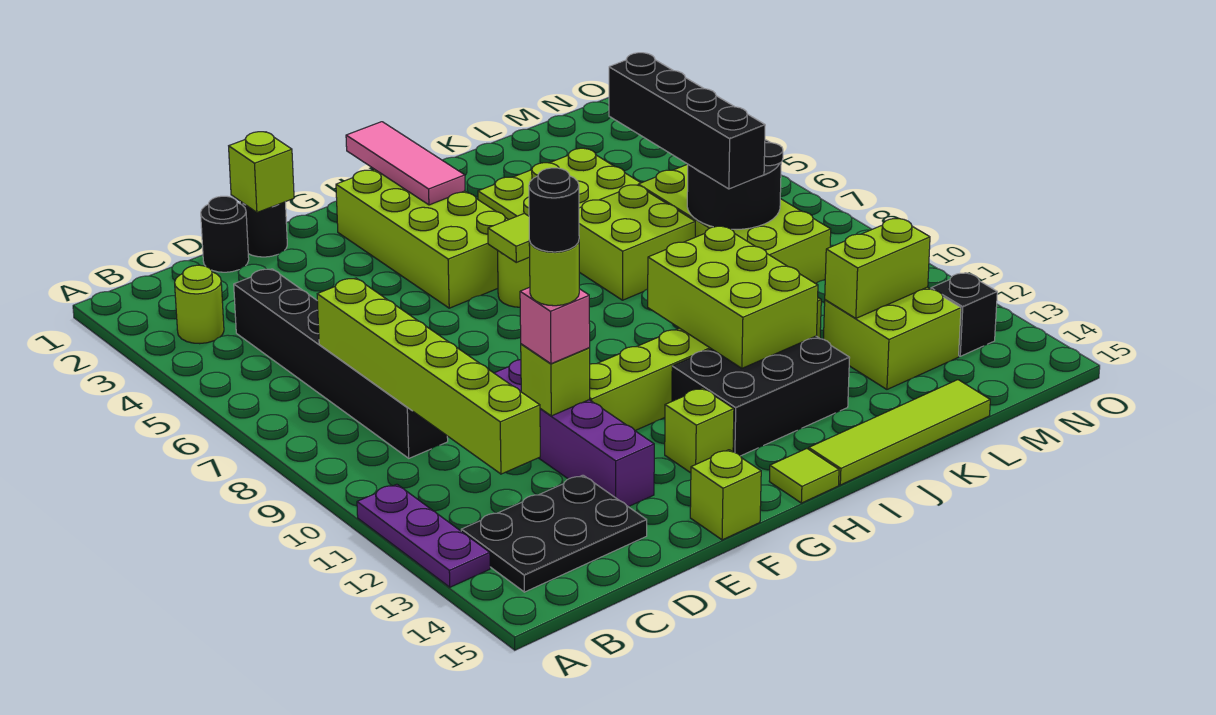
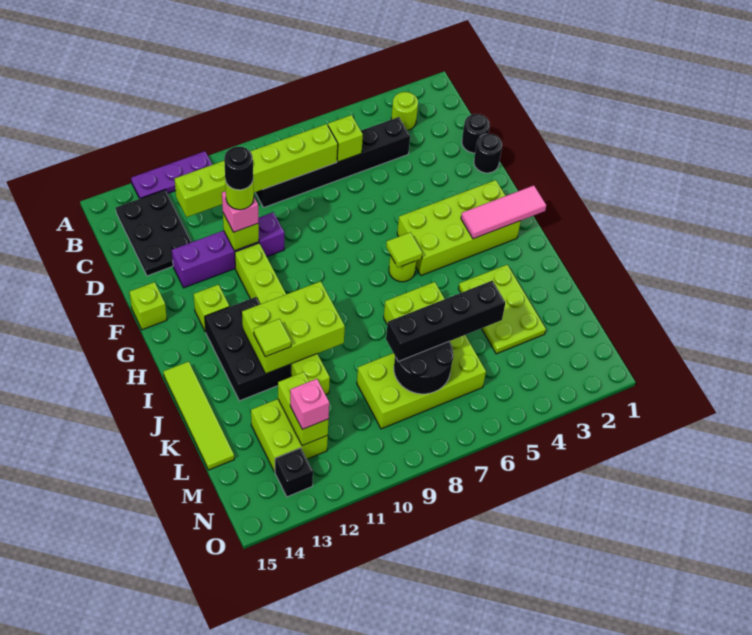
lime brick E1 level 2 -> lime brick C6 level 2
lime tile H15 level 1 -> lime tile J12 level 3
none -> pink brick M12 level 3

